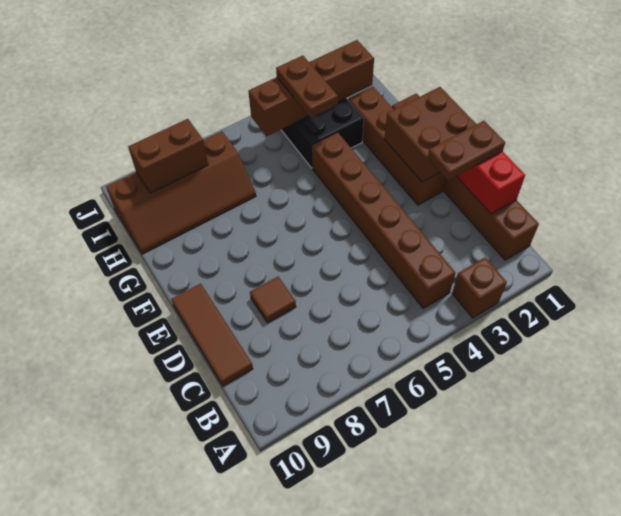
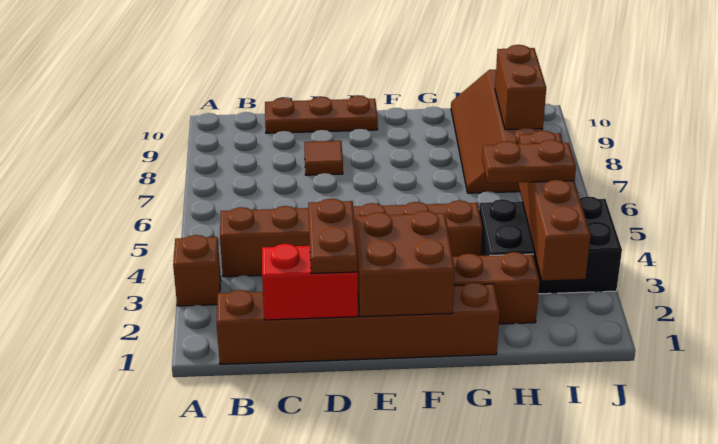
brown tile C10:E10 level 1 -> brown plate C10:E10 level 1

